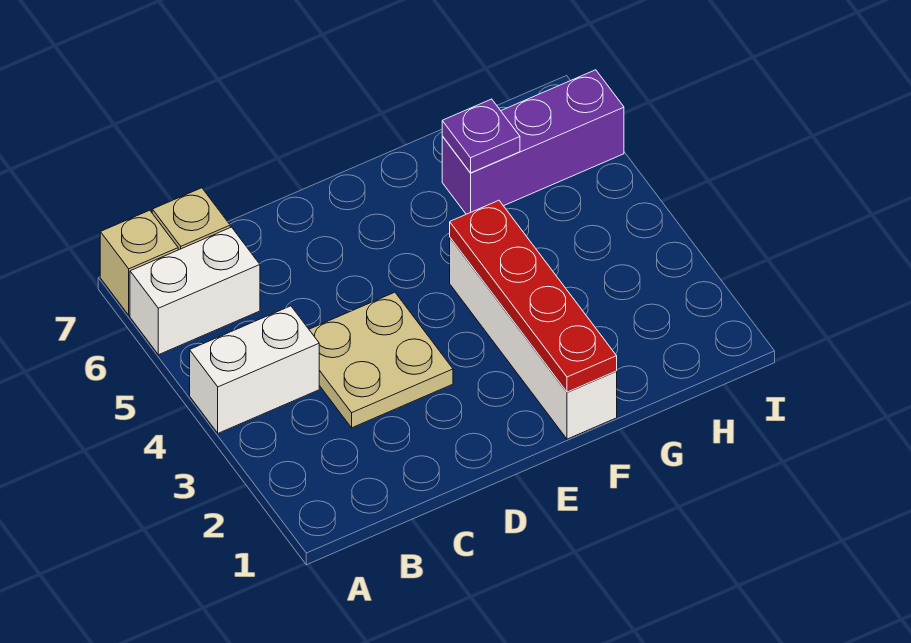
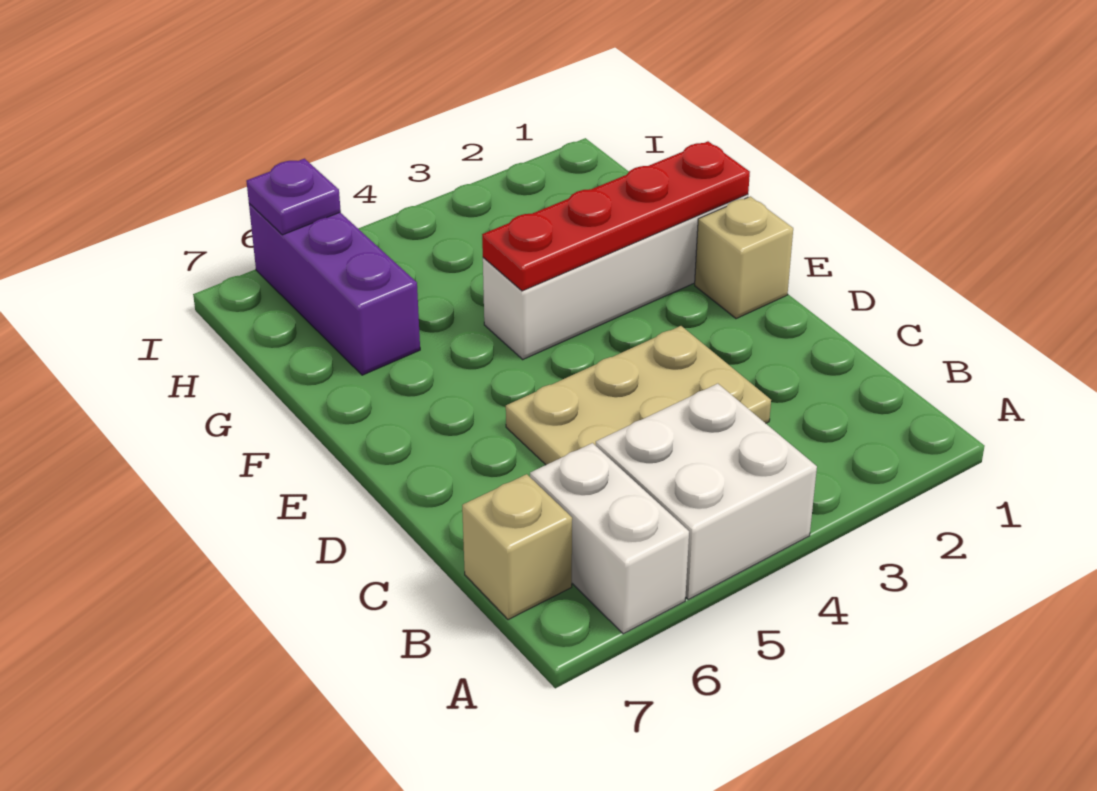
white brick A4:B4 level 1 -> white brick A4:B5 level 1
tan brick A7 level 1 -> tan brick E1 level 1
tan plate C3:D4 level 1 -> tan plate C3:D5 level 1
purple plate G6 level 2 -> purple plate I6 level 2

